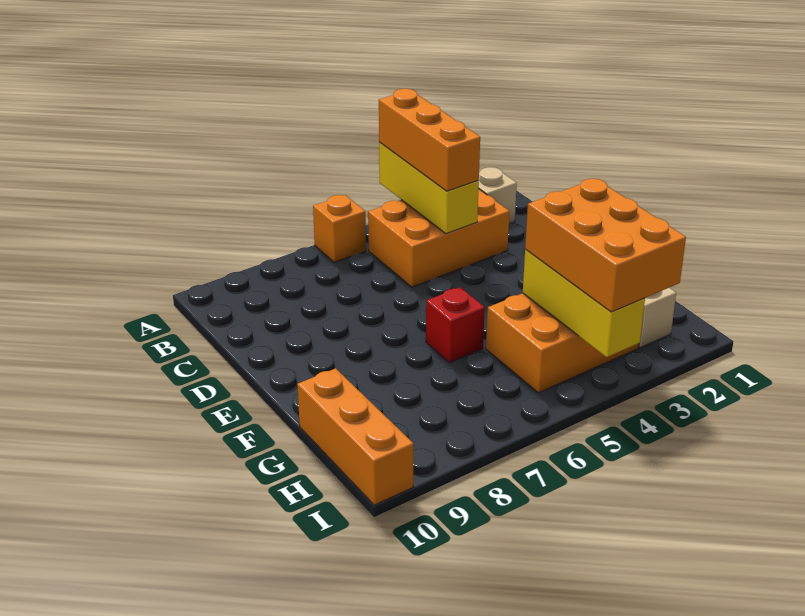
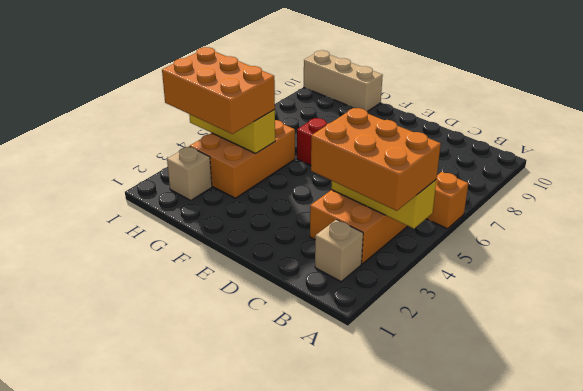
orange brick A4:C4 level 3 -> orange brick A3:C4 level 3
orange brick G10:I10 level 1 -> tan brick G10:I10 level 1

